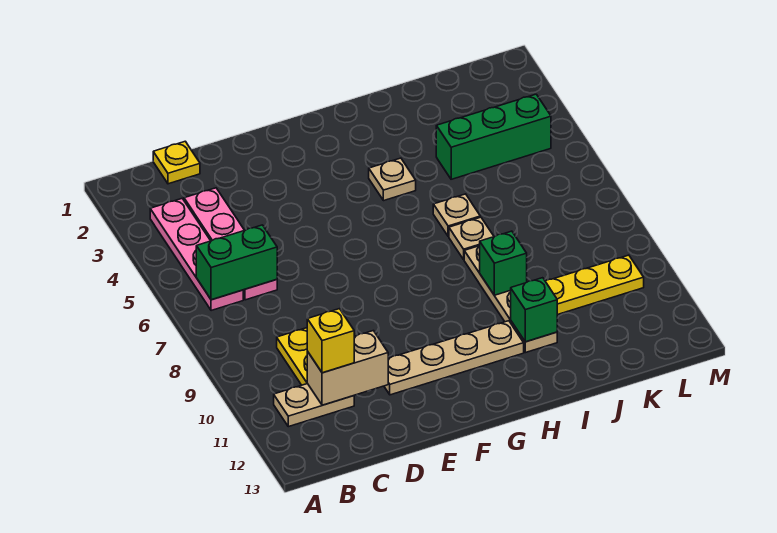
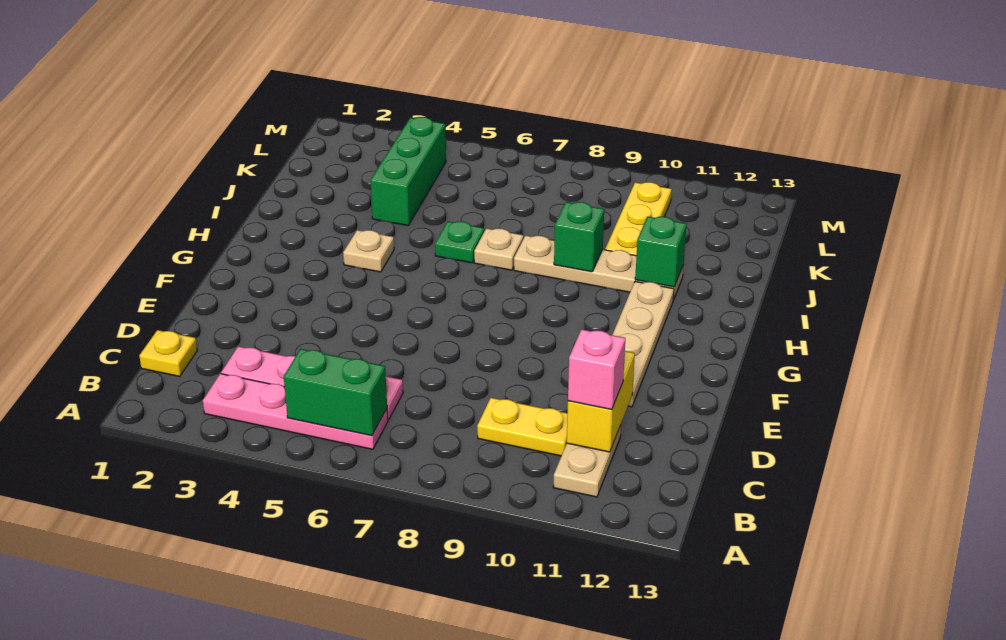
green brick B6:C6 level 2 -> green brick B5:B6 level 2
tan brick C11:D11 level 2 -> yellow brick C11:D11 level 2
yellow brick C11 level 3 -> pink brick C11 level 3
tan plate I6 level 1 -> green plate I6 level 1

